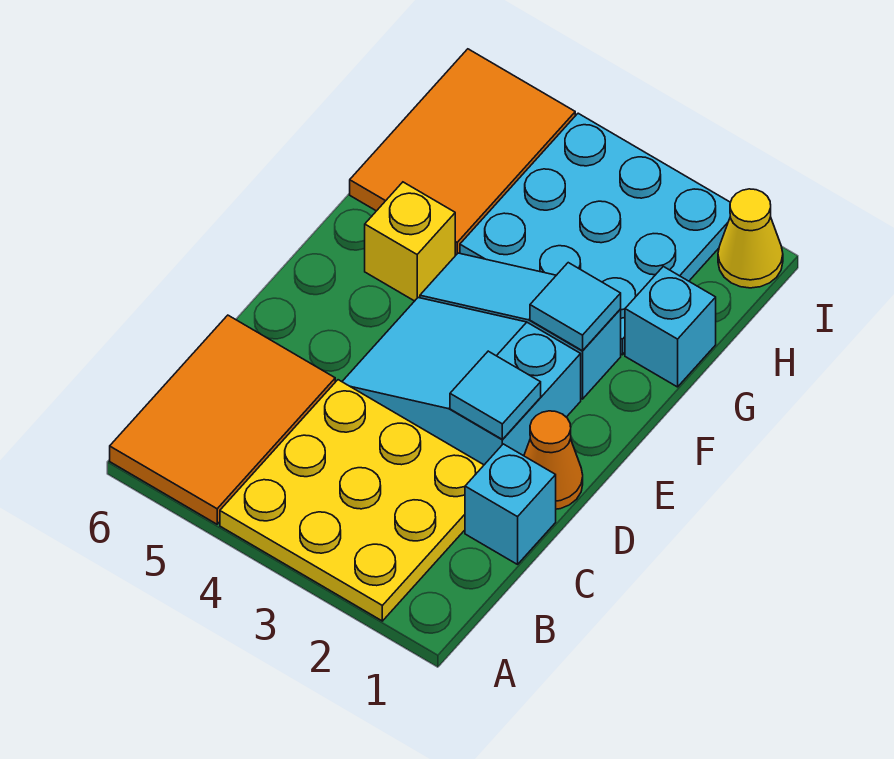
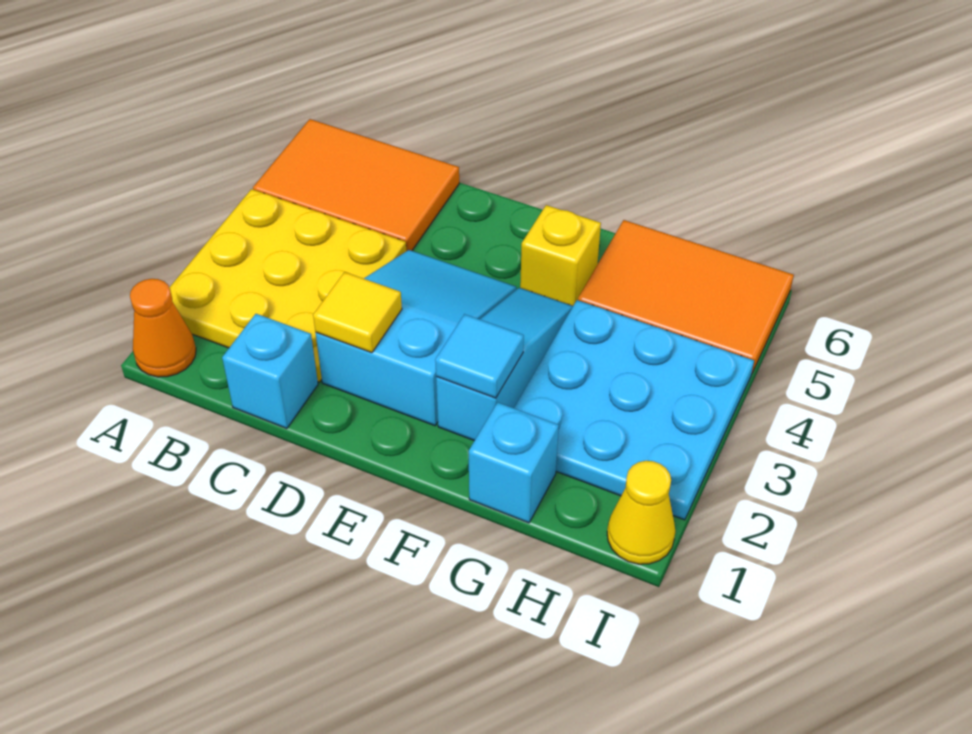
orange cone D1 level 1 -> orange cone A1 level 1
cyan tile D2 level 2 -> yellow tile D2 level 2

